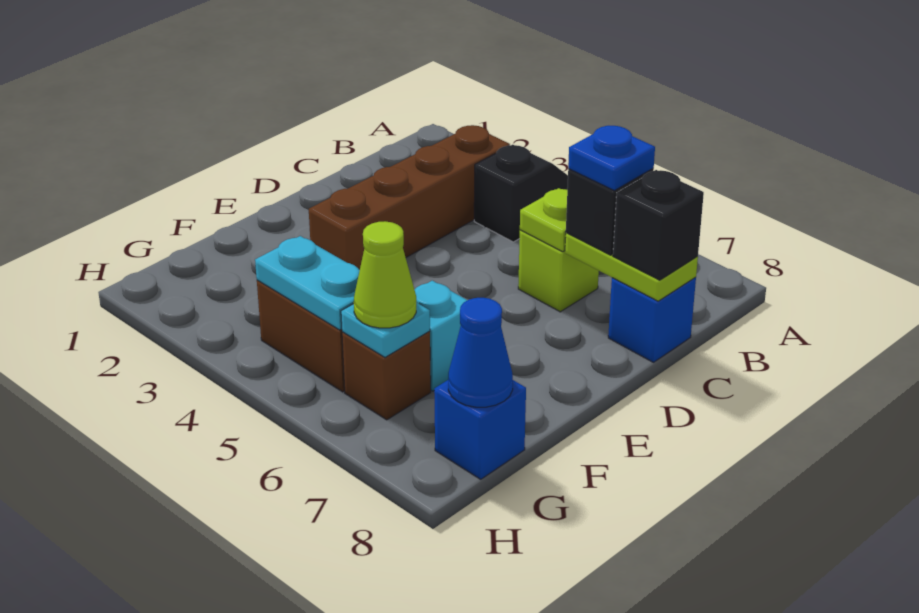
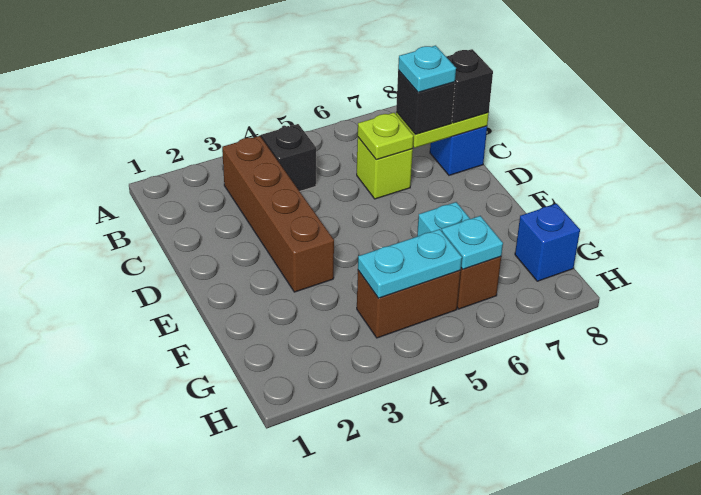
blue plate C7 level 4 -> cyan plate C7 level 4
lime cone G6 level 3 -> none
blue cone G8 level 2 -> none

